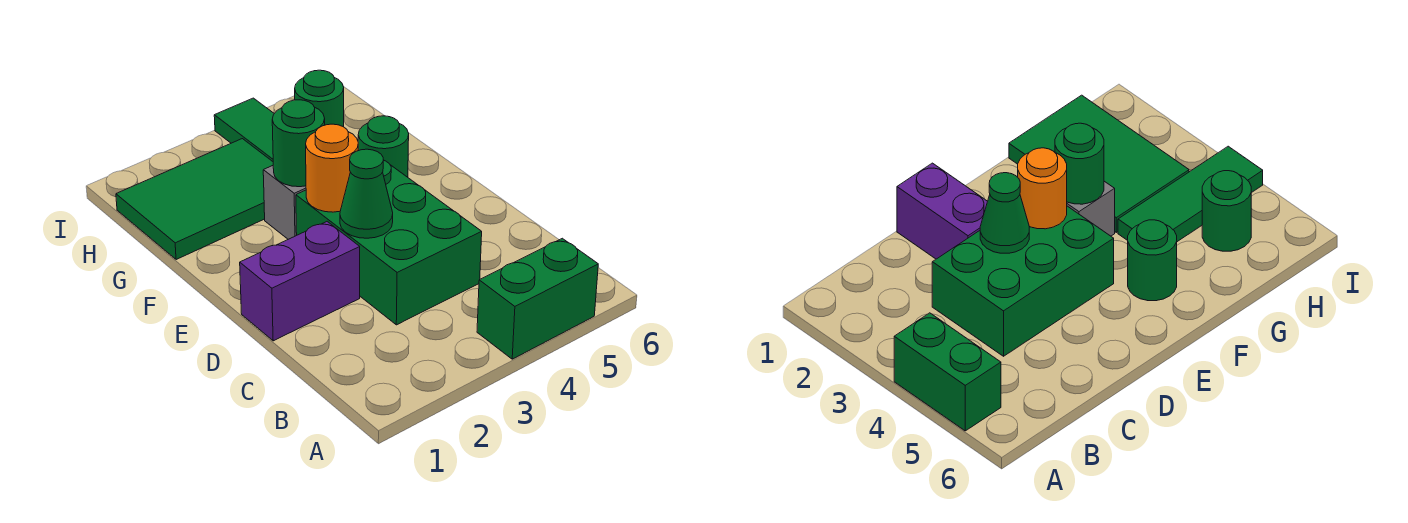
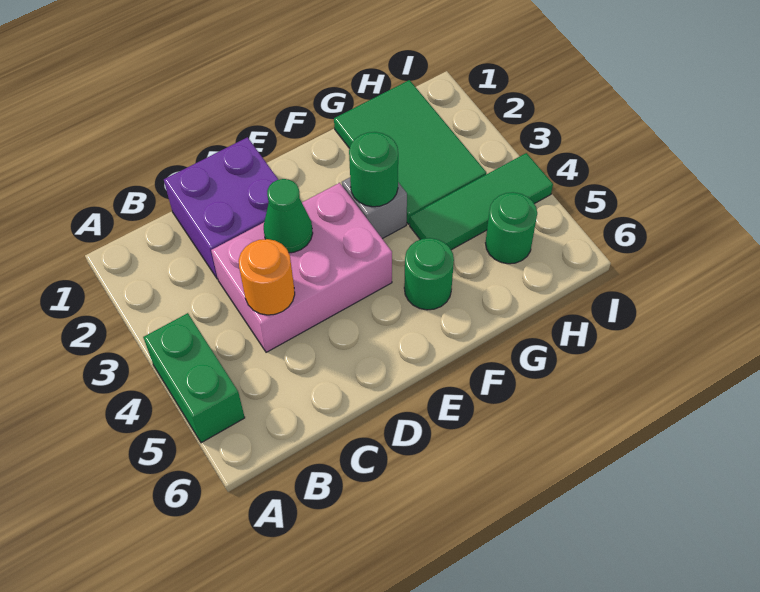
green brick C3:E4 level 1 -> pink brick C3:E4 level 1
purple brick D1:D2 level 1 -> purple brick C1:D2 level 1
orange round brick E3 level 2 -> orange round brick C4 level 2

